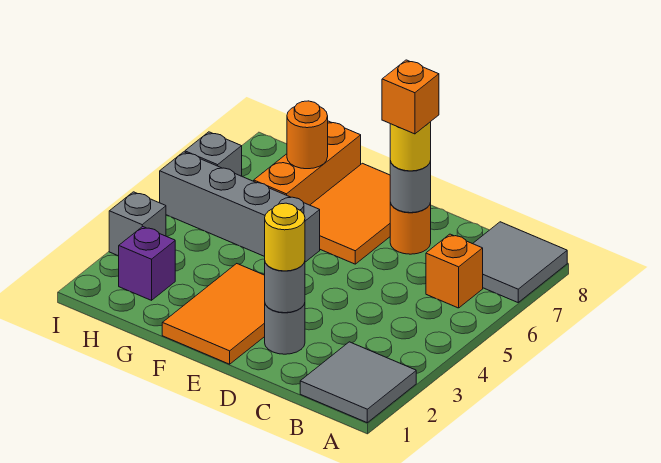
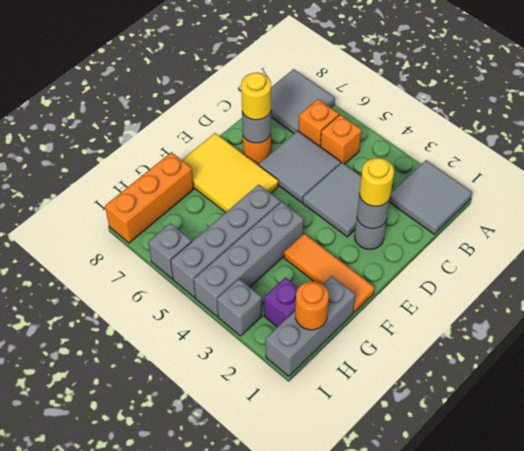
none -> grey tile C3:D4 level 1
none -> grey tile C5:D6 level 1
orange brick D7 level 4 -> orange brick B5 level 1
orange tile E1:F3 level 1 -> orange tile F1:F3 level 1
orange tile E6:F8 level 1 -> yellow tile E6:F8 level 1
none -> grey brick F4:I4 level 1
none -> grey brick G1:I1 level 1
orange brick G6:G8 level 1 -> orange brick G8:I8 level 1
orange round brick G7 level 2 -> orange round brick H1 level 2

